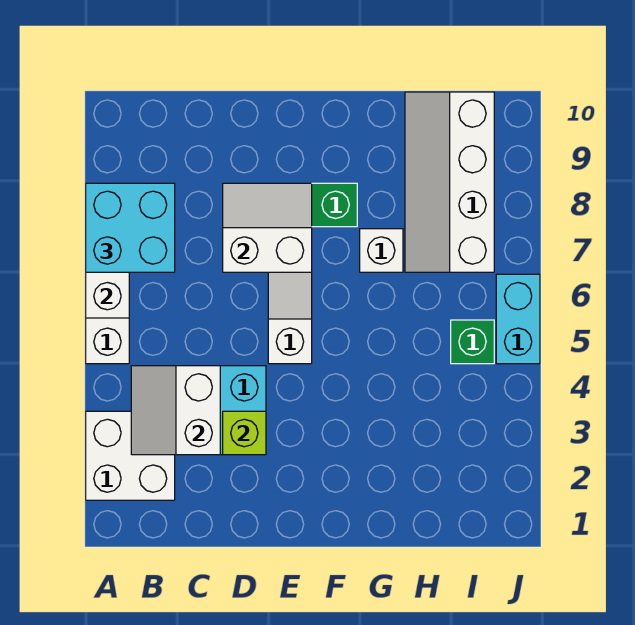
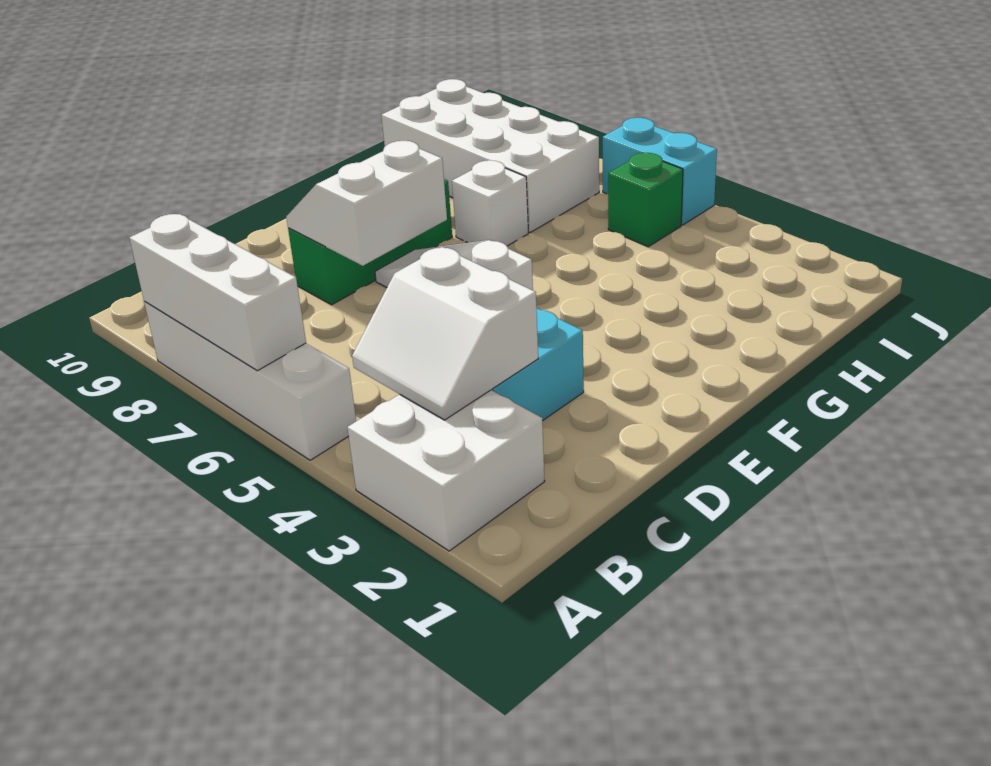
cyan brick A7:B8 level 3 -> none
lime brick D3 level 2 -> none
white slope H7:I10 level 1 top I -> white brick H7:I10 level 1

